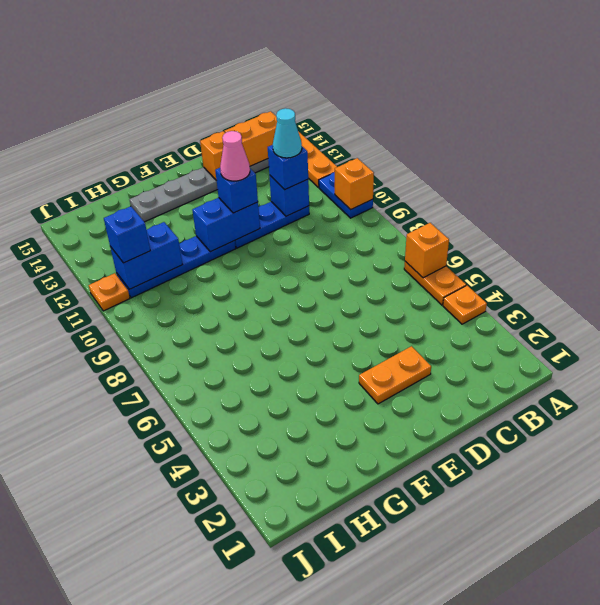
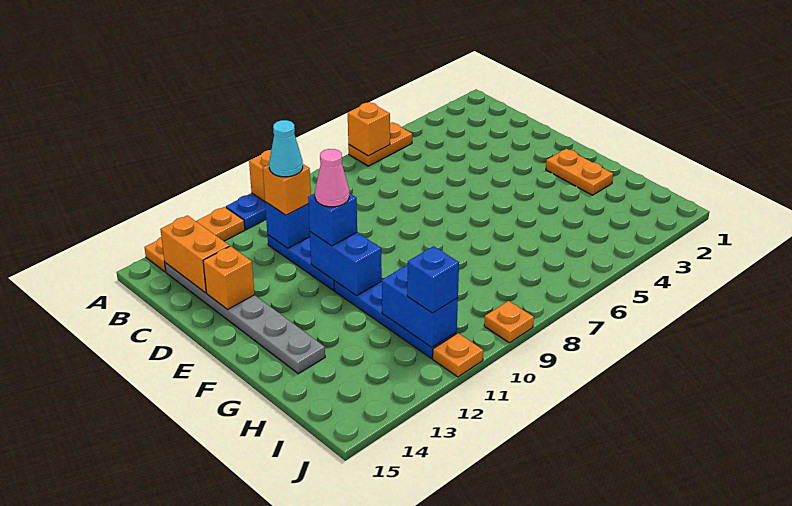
orange plate A4 level 1 -> orange plate J9 level 1
blue brick C11 level 3 -> orange brick C11 level 3
orange plate D3:E3 level 1 -> orange plate F2:G2 level 1

